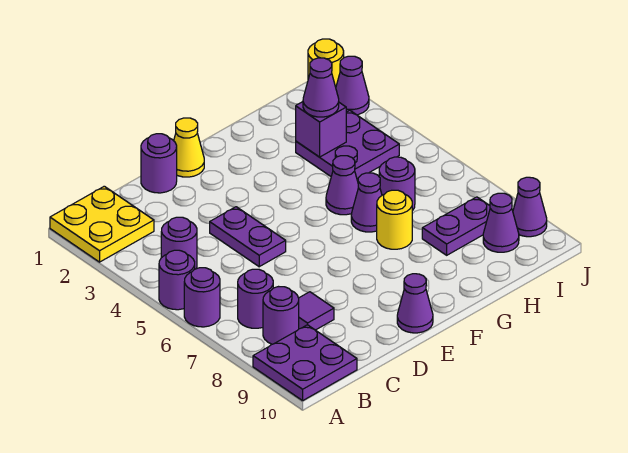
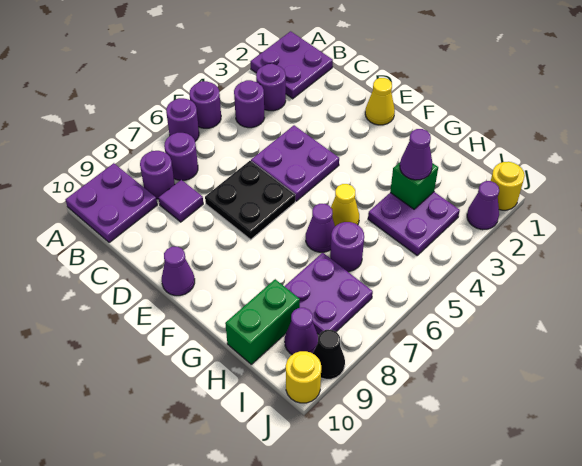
yellow plate A1:B2 level 1 -> purple plate A1:B2 level 1
purple round brick D1 level 1 -> purple round brick B3 level 1
purple plate D4:D5 level 1 -> purple plate D4:E5 level 1
none -> black plate D6:E7 level 1
purple cone G5 level 1 -> yellow cone G5 level 1
yellow round brick G7 level 1 -> yellow round brick J10 level 1
purple brick H3 level 2 -> green brick H3 level 2
purple plate H8:I8 level 1 -> purple plate H7:I8 level 1
none -> green brick H9:H10 level 1
purple cone J9 level 1 -> black cone J9 level 1

